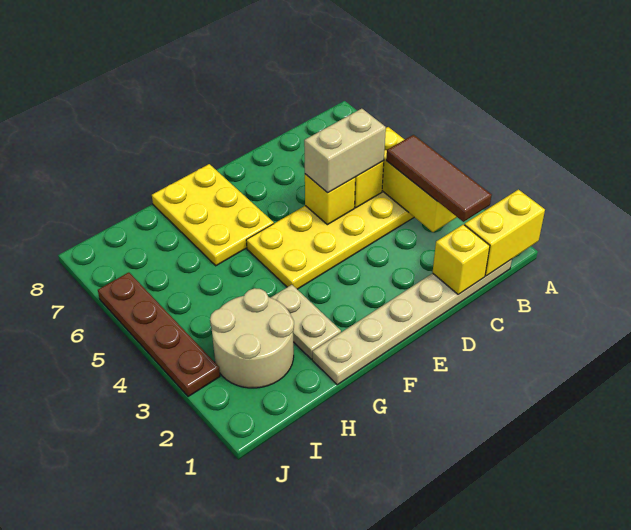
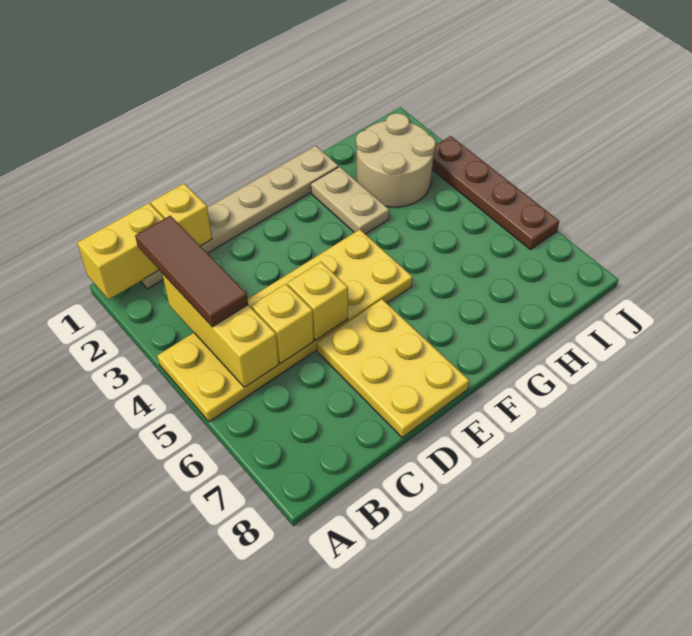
tan brick C5:D5 level 3 -> none
yellow plate F6:G8 level 1 -> yellow plate D6:E8 level 1

